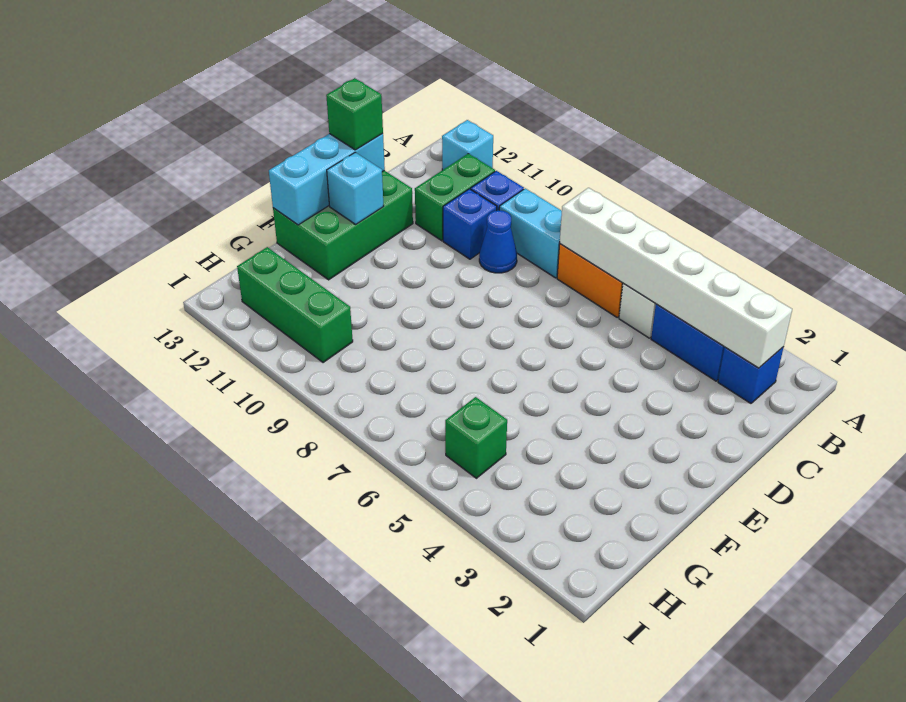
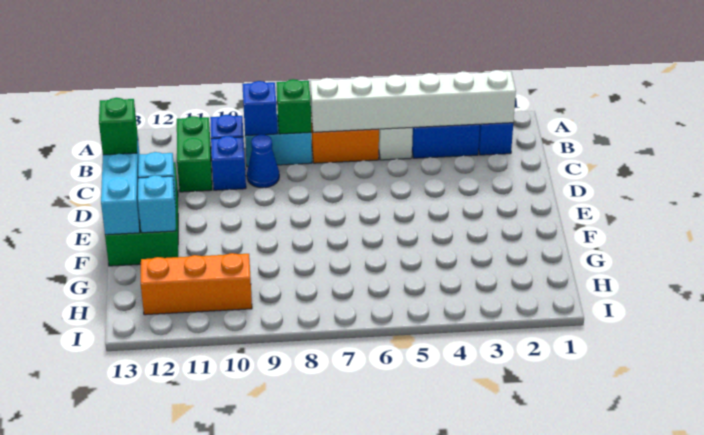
cyan brick A12 level 1 -> cyan brick F12 level 2
none -> blue brick B9 level 2
green brick H5 level 1 -> green brick B8 level 2
green brick H10:H12 level 1 -> orange brick H10:H12 level 1

